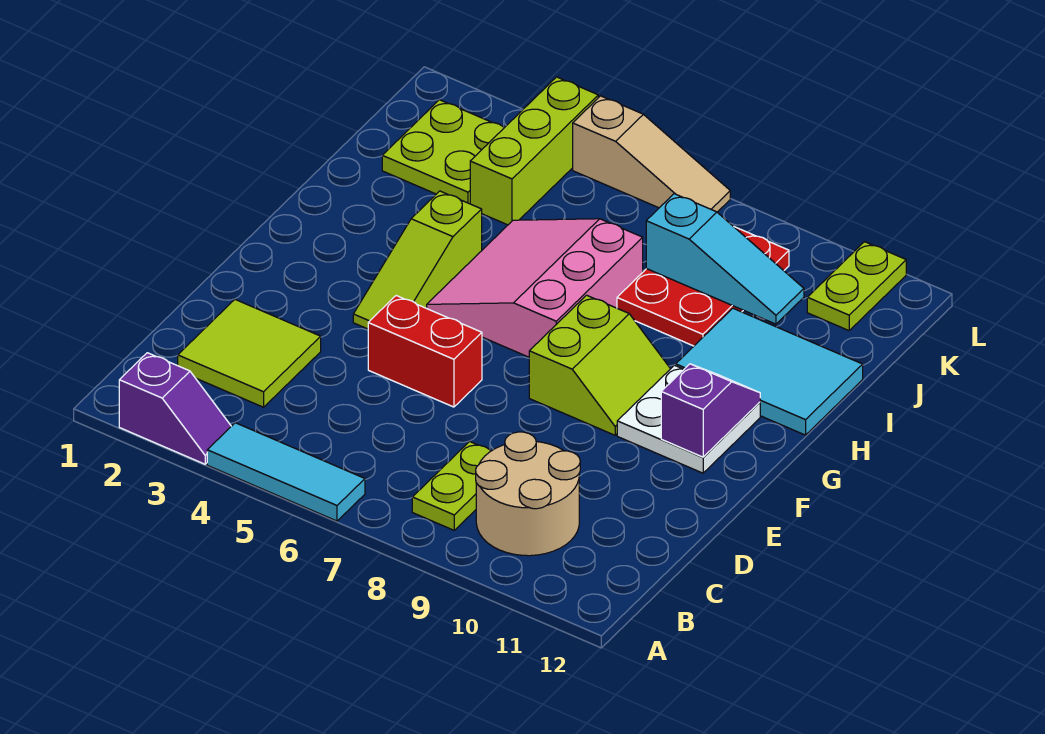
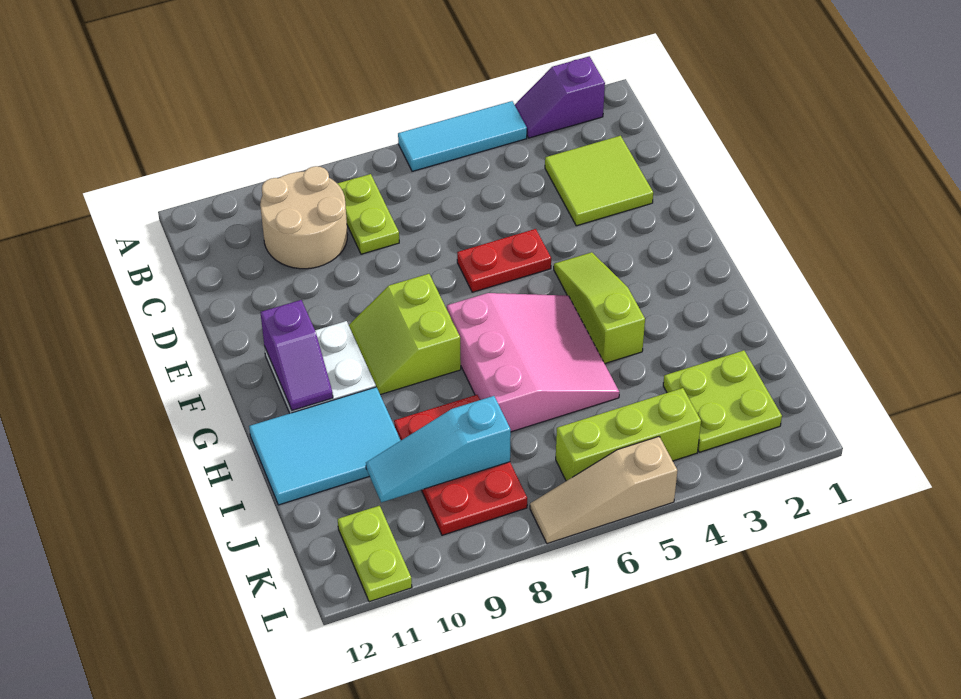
red brick E5:E6 level 1 -> red plate E5:E6 level 1
lime brick J4:L4 level 1 -> lime brick K4:K6 level 1

